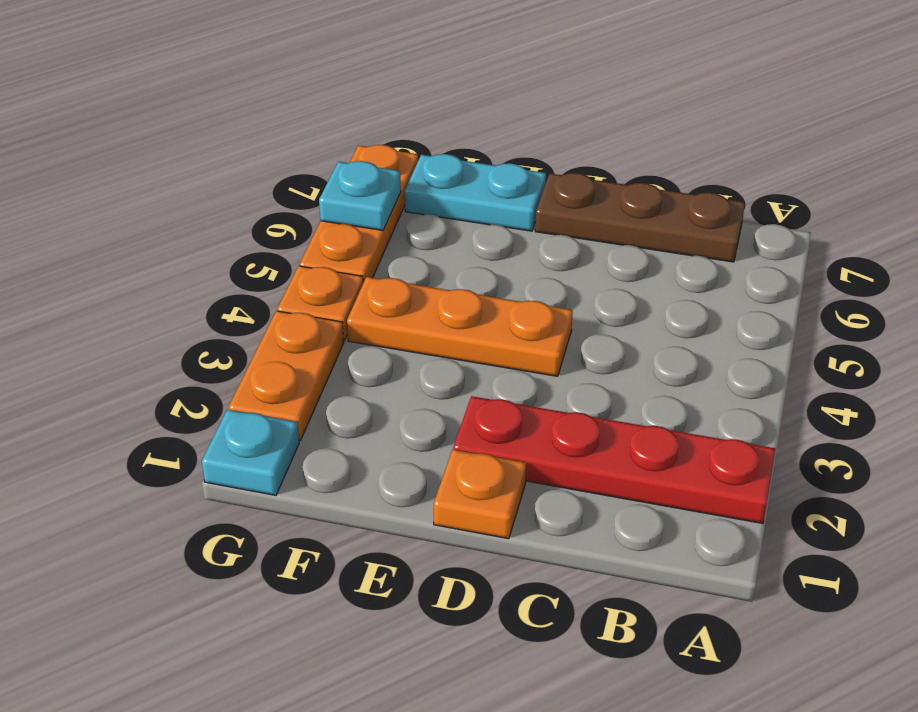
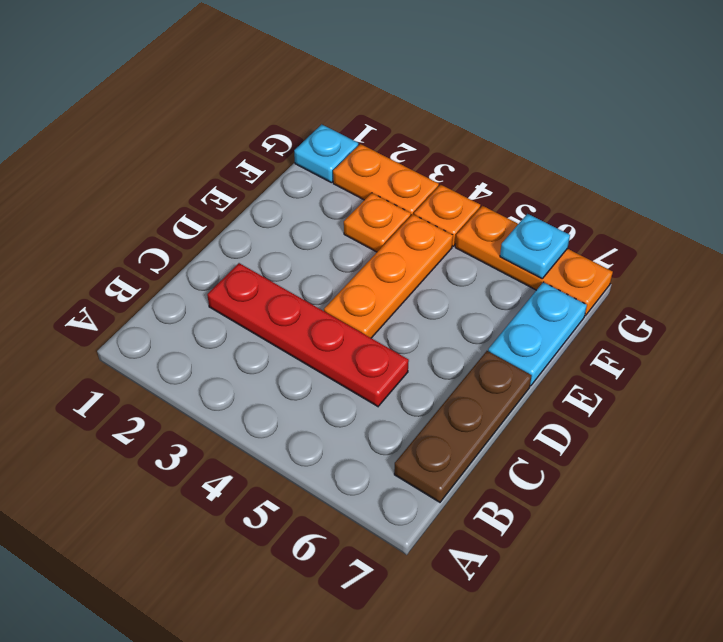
red plate A2:D2 level 1 -> red plate C2:C5 level 1
orange plate D1 level 1 -> orange plate F3 level 1

